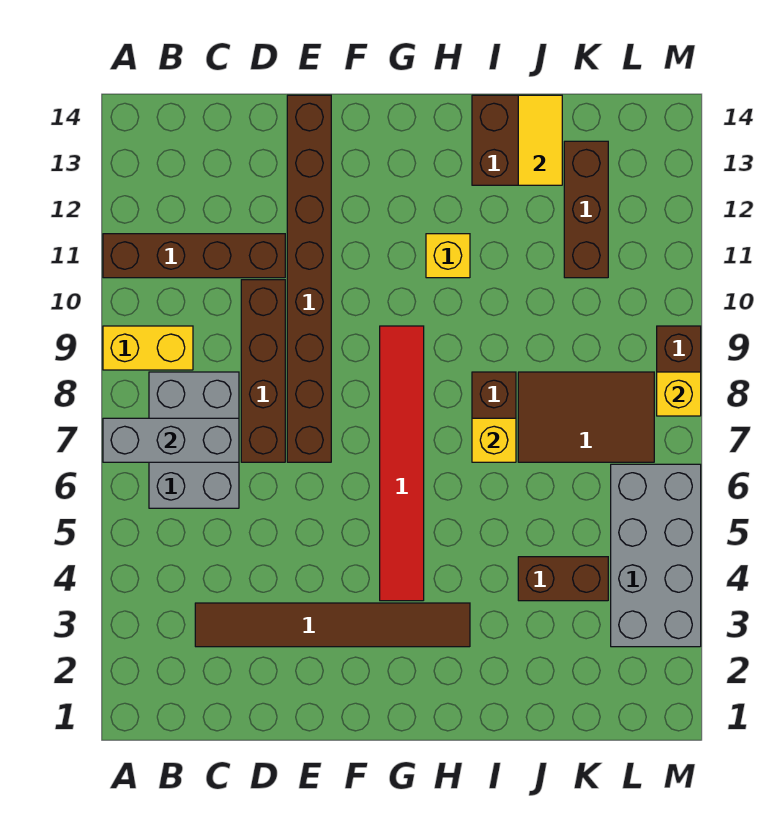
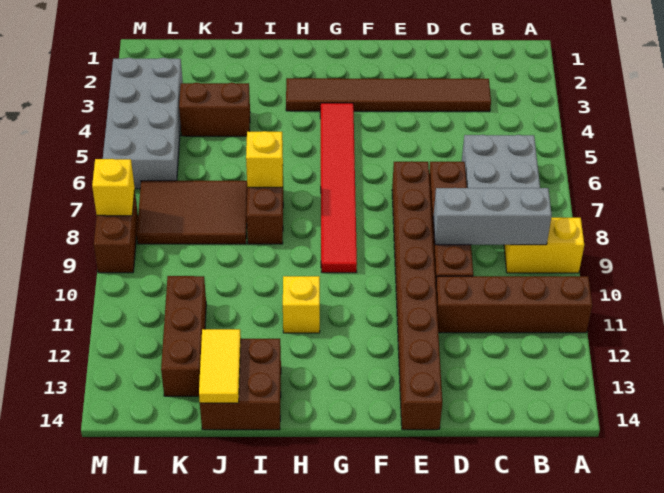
grey brick A7:C7 level 2 -> grey brick B9:D9 level 2

